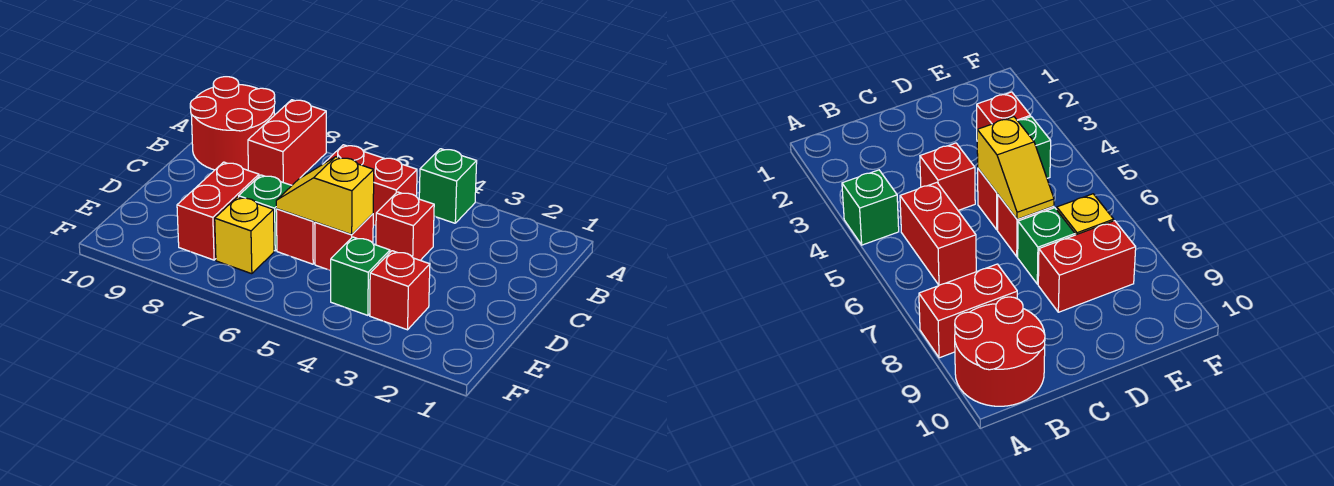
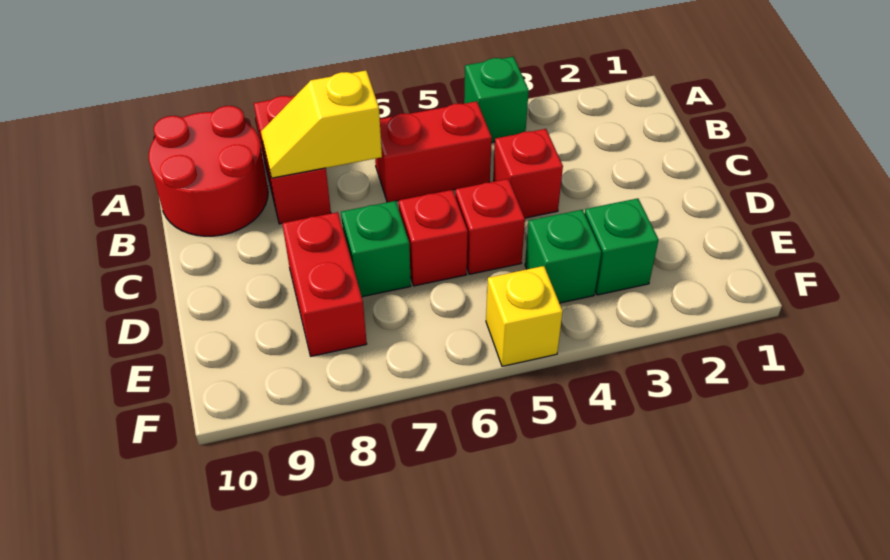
yellow slope D5:D6 level 2 top 5 -> yellow slope B7:B8 level 2 top 7
red brick E3 level 1 -> green brick E3 level 1
yellow brick E7 level 1 -> yellow brick F5 level 1

